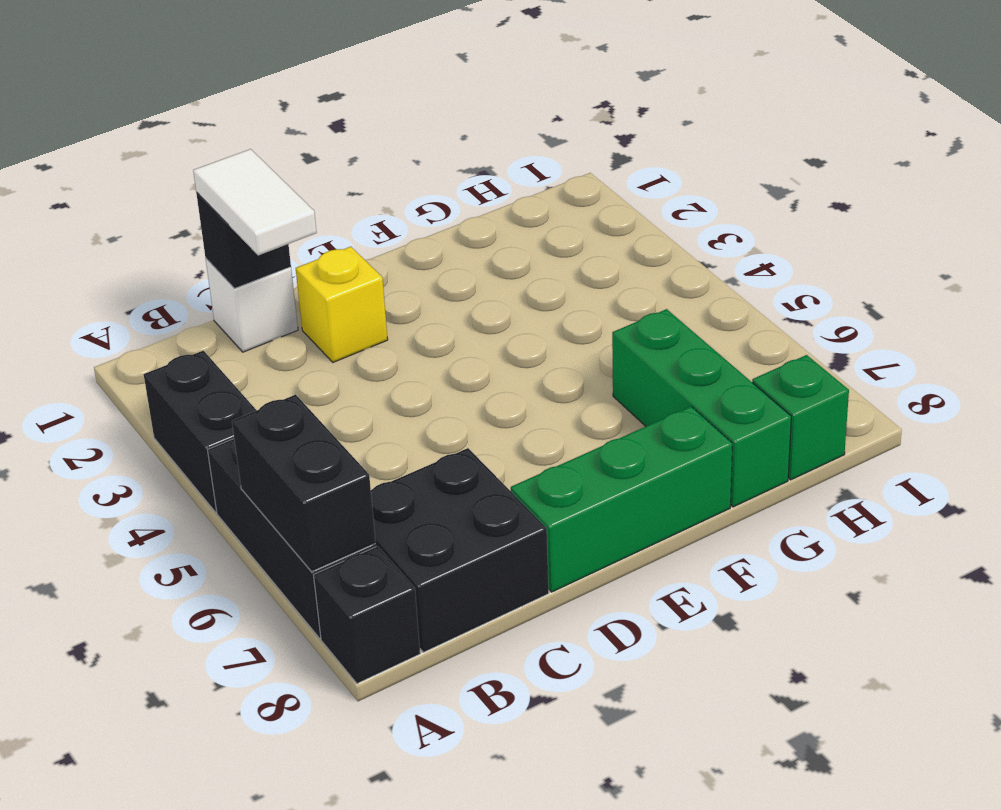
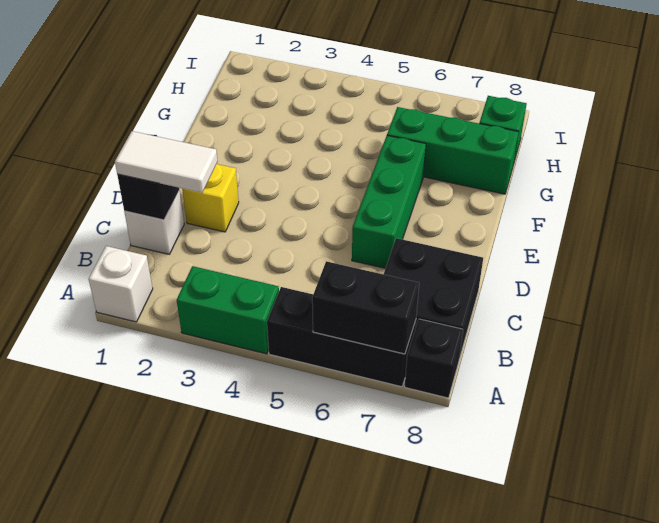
none -> white brick A1 level 1
black brick A3:A4 level 1 -> green brick A3:A4 level 1
green brick D8:F8 level 1 -> green brick D6:F6 level 1

